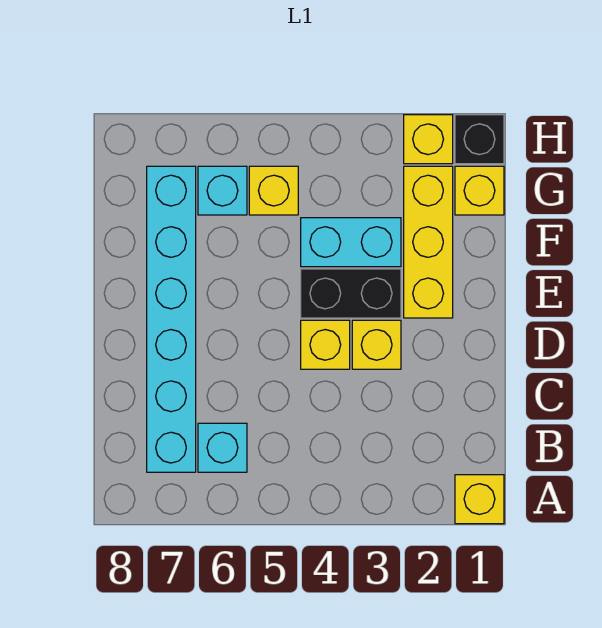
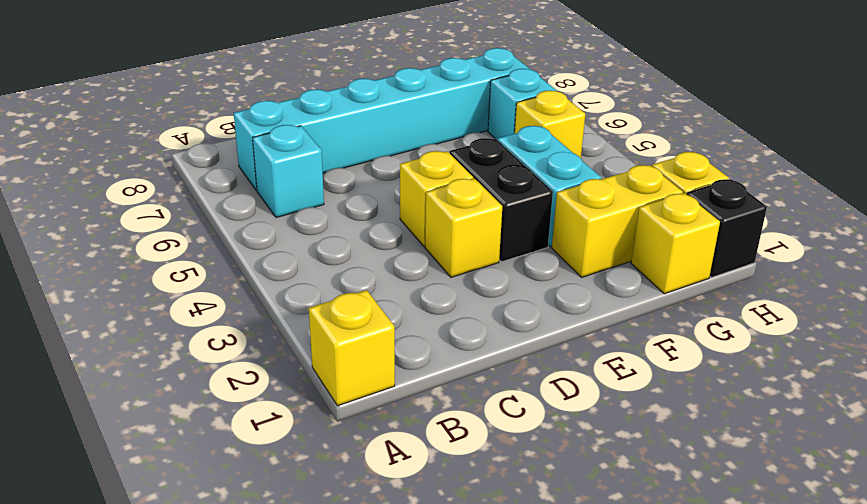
yellow brick E2:G2 level 1 -> yellow brick F2:G2 level 1

